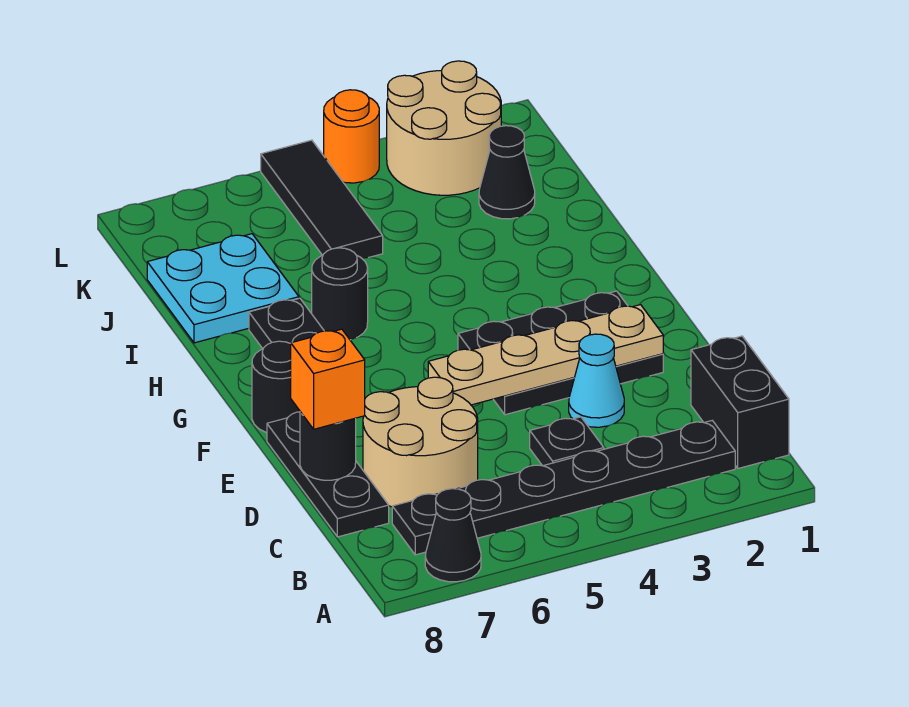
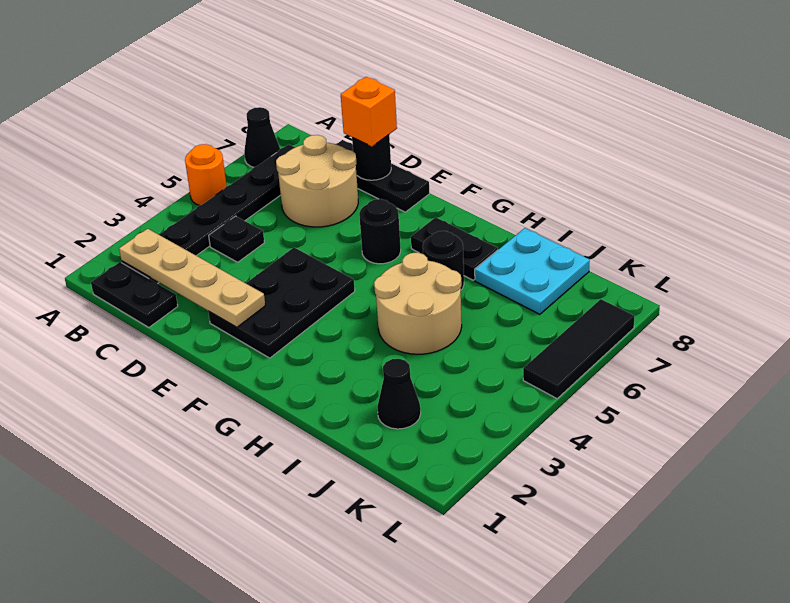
black brick B1:C1 level 1 -> black plate B1:C1 level 1
cyan cone D3 level 1 -> none
tan plate E2:E5 level 2 -> tan plate B2:E2 level 2
black round brick F8 level 1 -> black round brick F6 level 1
black tile J5:L5 level 1 -> black tile L5:L7 level 1
tan round brick K2:L3 level 1 -> tan round brick H4:I5 level 1
orange round brick L4 level 1 -> orange round brick A5 level 1

